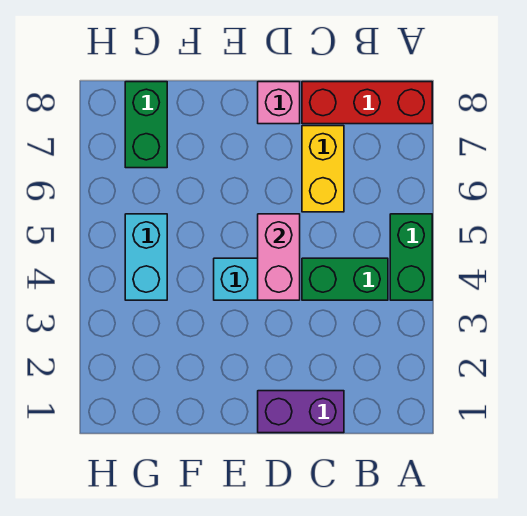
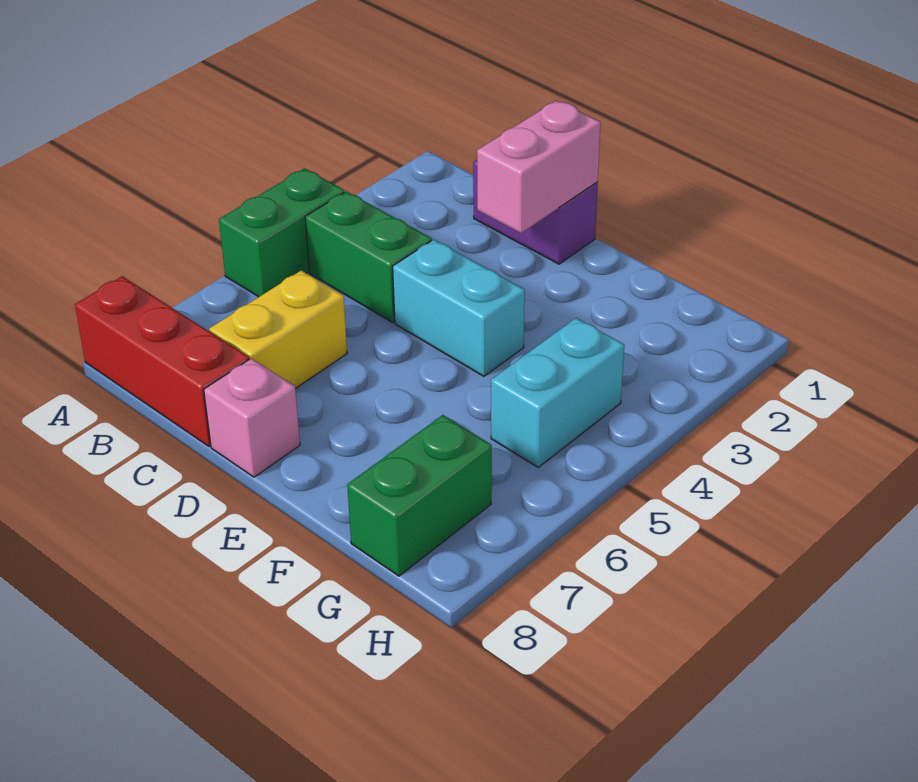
pink brick D4:D5 level 2 -> pink brick D1:D2 level 2

